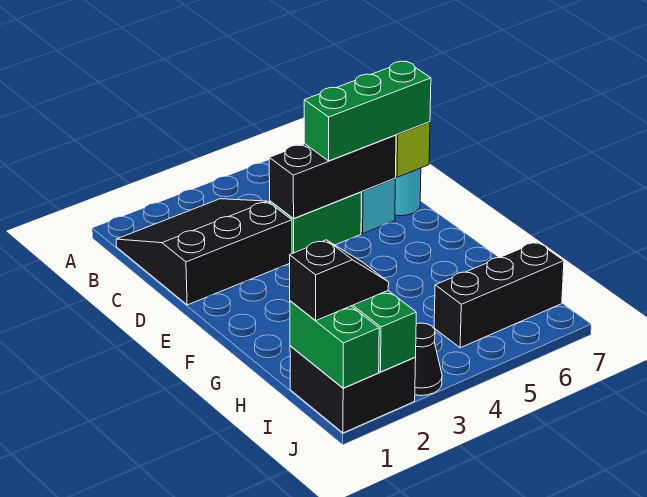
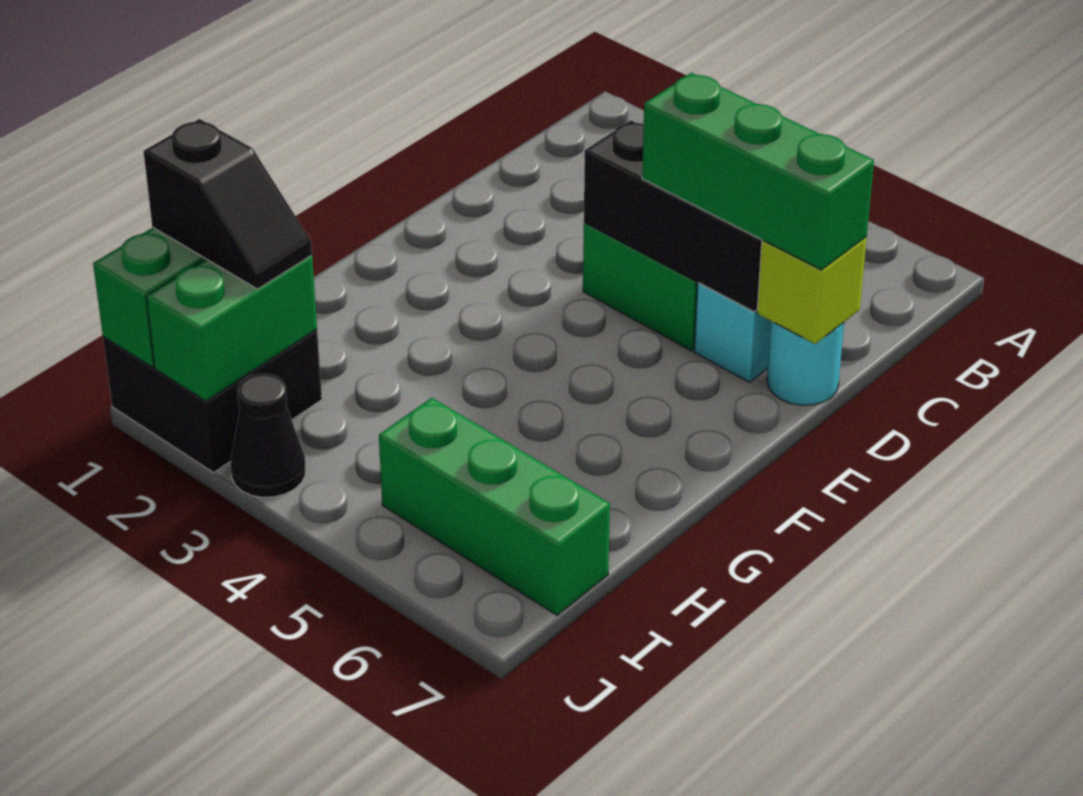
black slope B1:D3 level 1 top D -> none
black brick I5:I7 level 1 -> green brick I5:I7 level 1

